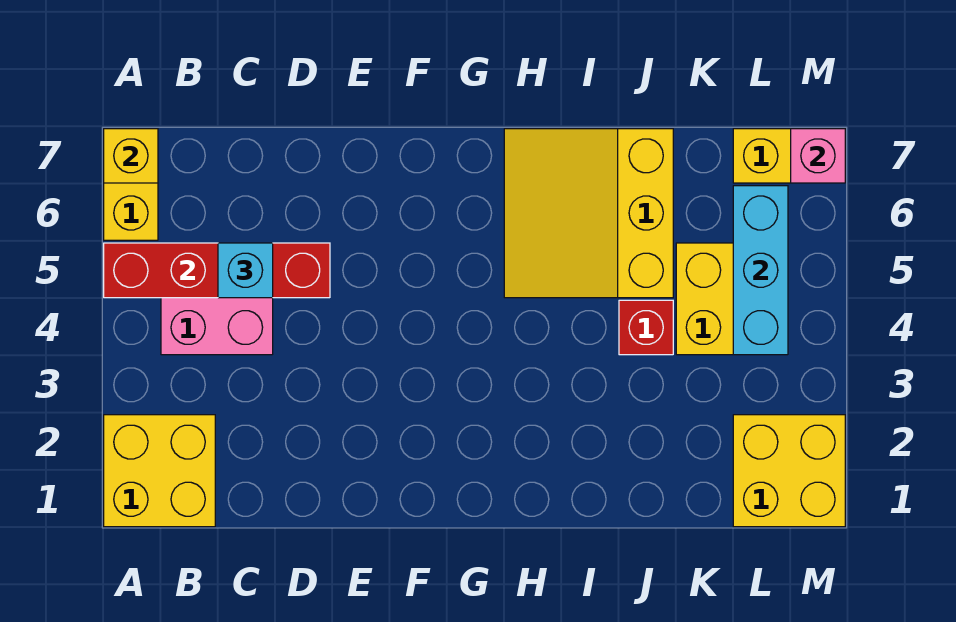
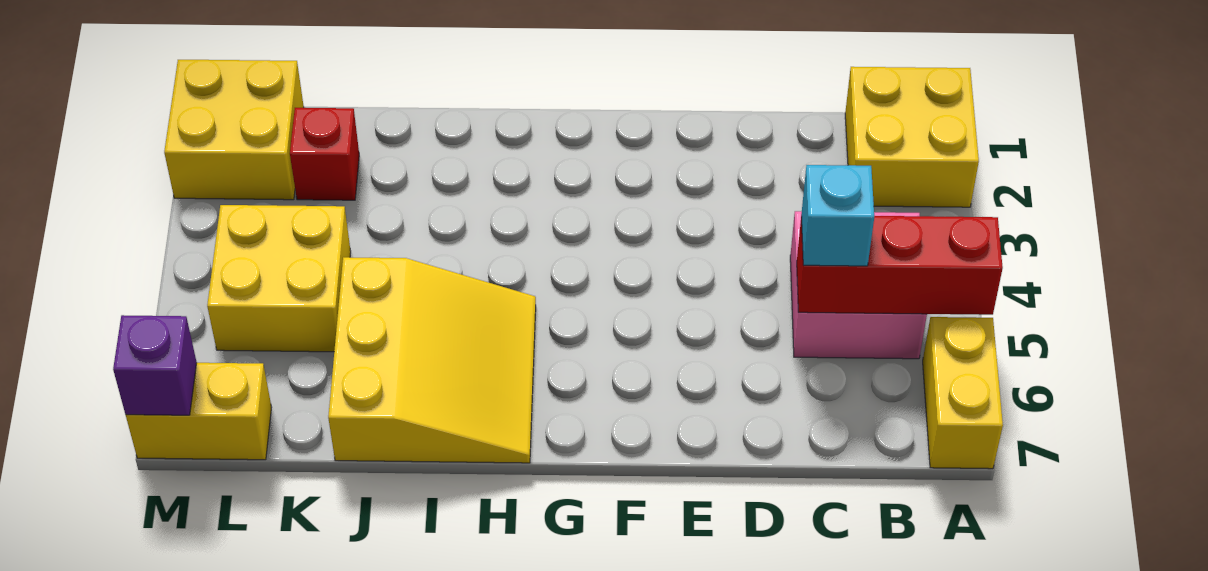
red brick A5:D5 level 2 -> red brick A5:C5 level 2
yellow brick A7 level 2 -> none
red brick J4 level 1 -> red brick K2 level 1
cyan brick L4:L6 level 2 -> none
pink brick M7 level 2 -> purple brick M7 level 2

